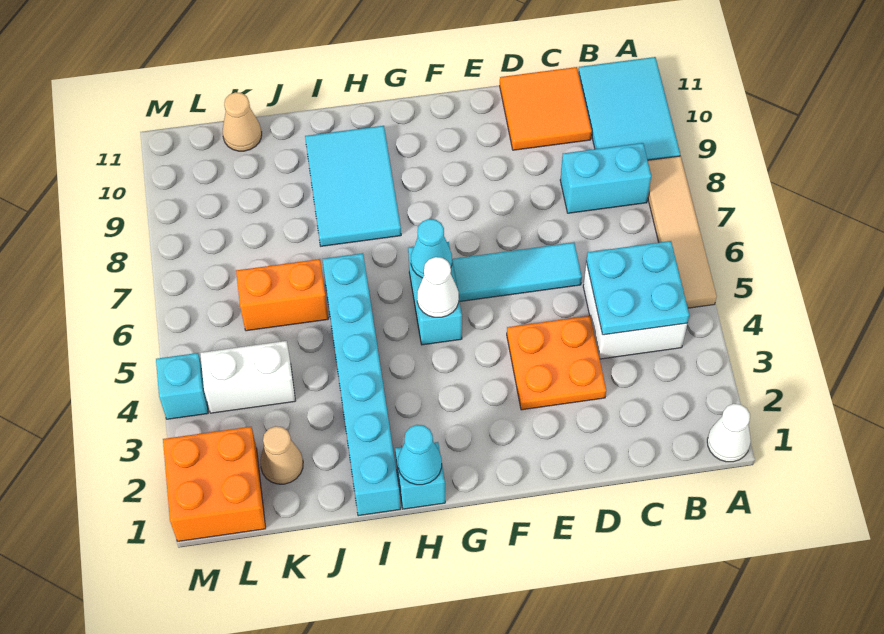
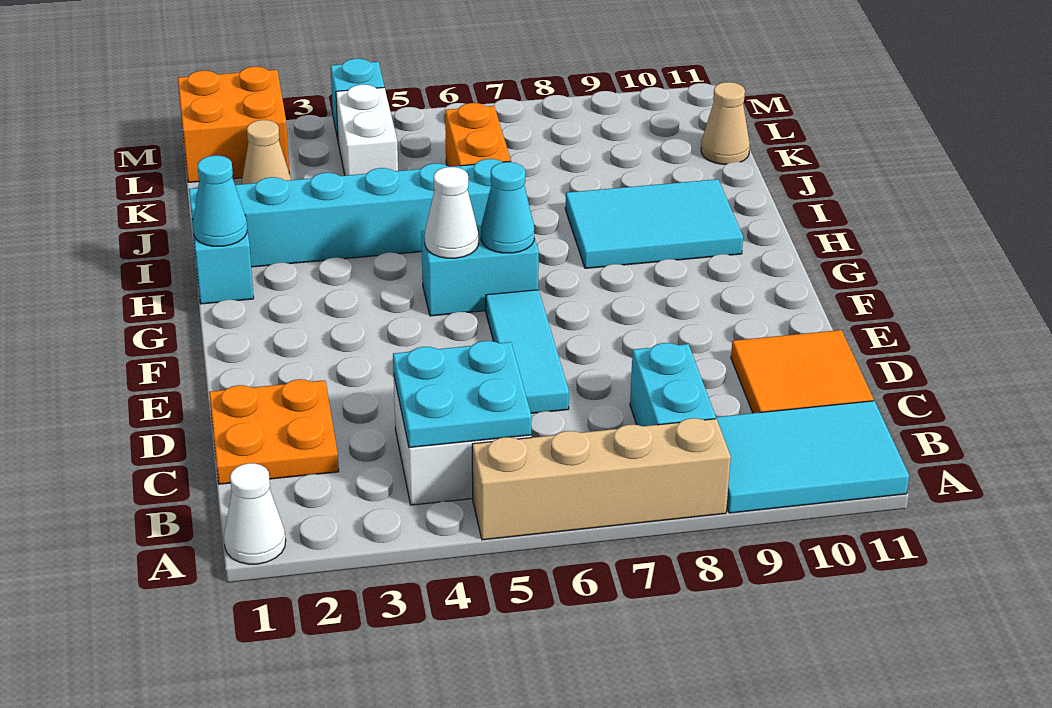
tan tile A5:A8 level 1 -> tan brick A5:A8 level 1
orange plate D3:E4 level 1 -> orange plate C1:D2 level 1

